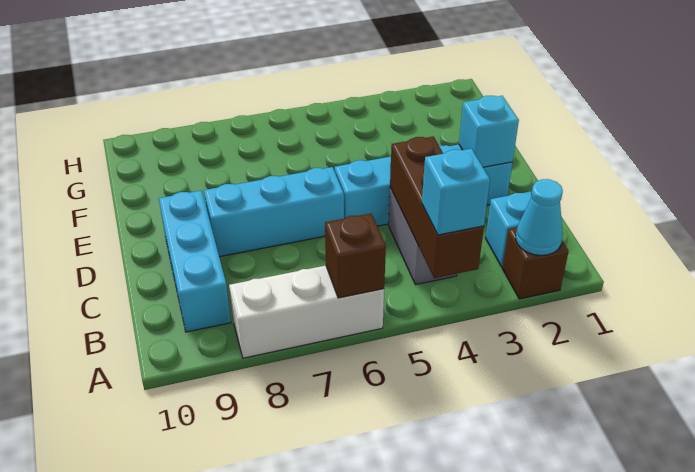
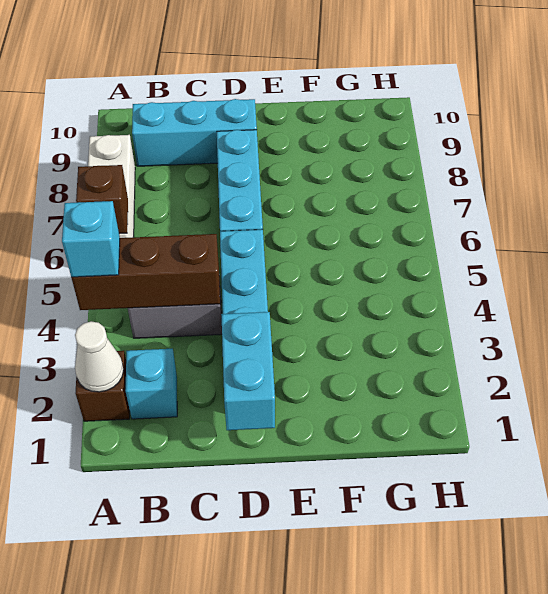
cyan cone A2 level 2 -> white cone A2 level 2
cyan brick D2 level 2 -> cyan brick D1:D2 level 2

